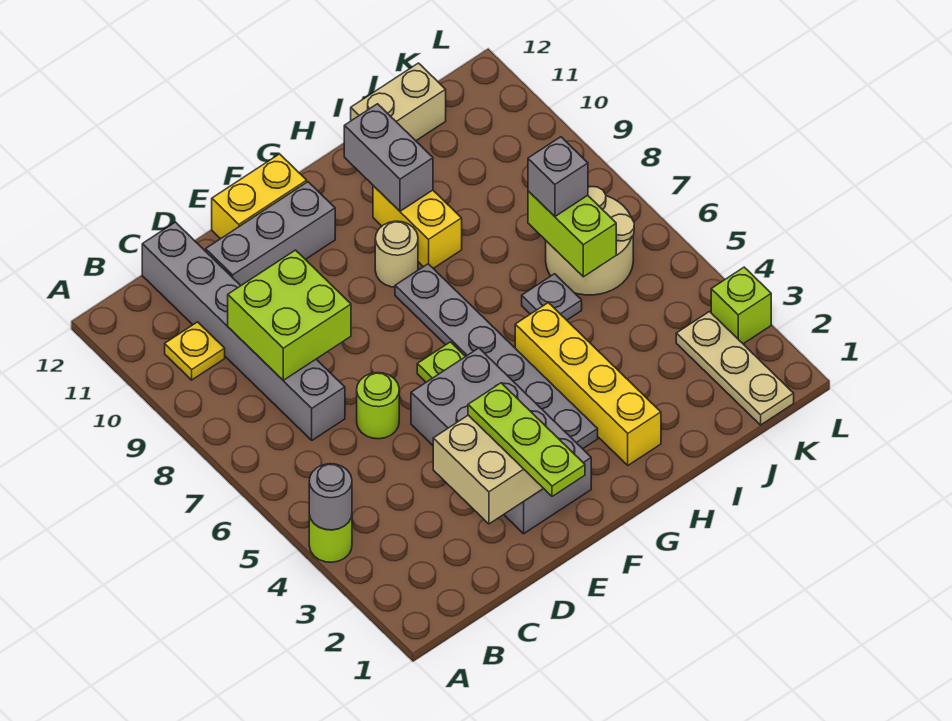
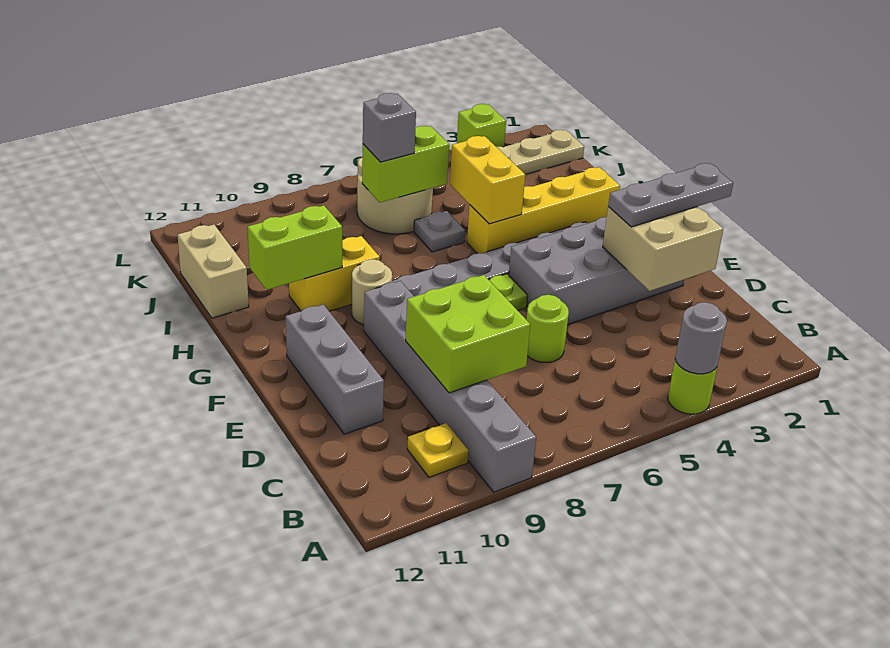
grey brick C7:C12 level 1 -> grey brick A9:F9 level 1
lime plate E1:E3 level 3 -> grey plate E1:E3 level 3
yellow brick E12:F12 level 1 -> yellow brick H5:I5 level 2
grey brick H10:H11 level 2 -> lime brick H10:H11 level 2

